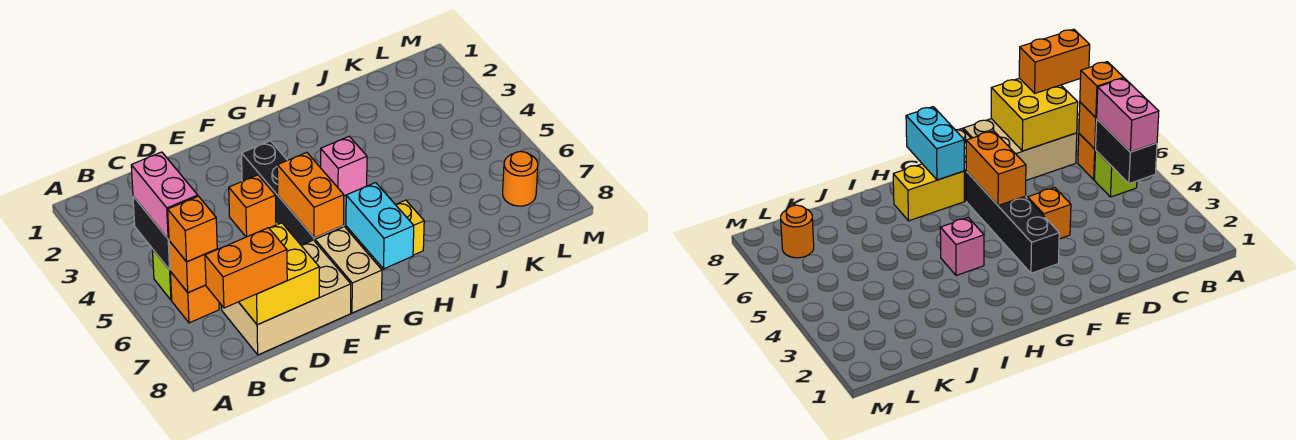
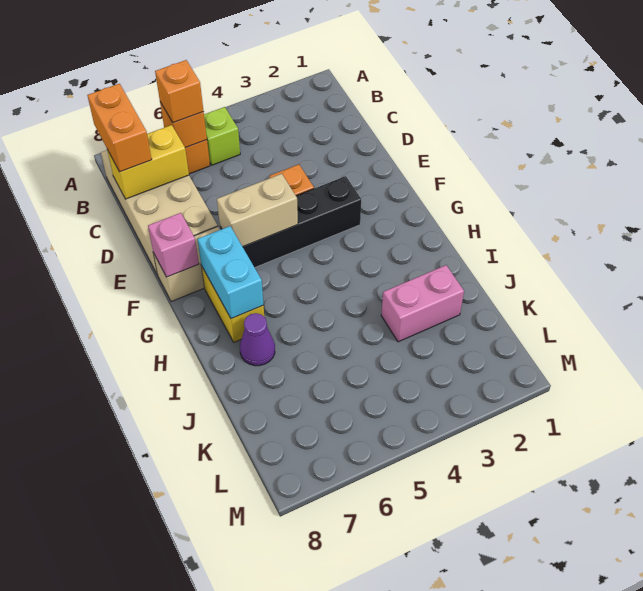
black brick B4:B5 level 2 -> none
pink brick B4:B5 level 3 -> pink brick J2:J3 level 1
tan brick C7:E8 level 1 -> tan brick B7:E8 level 1
yellow brick C7:D8 level 2 -> yellow brick C7:C8 level 2
orange brick F5:F6 level 2 -> tan brick F5:F6 level 2
cyan brick G7:G8 level 2 -> cyan brick G7:H7 level 2
pink brick H4 level 1 -> pink brick F8 level 2
none -> purple cone I7 level 1
orange round brick L7 level 1 -> none

